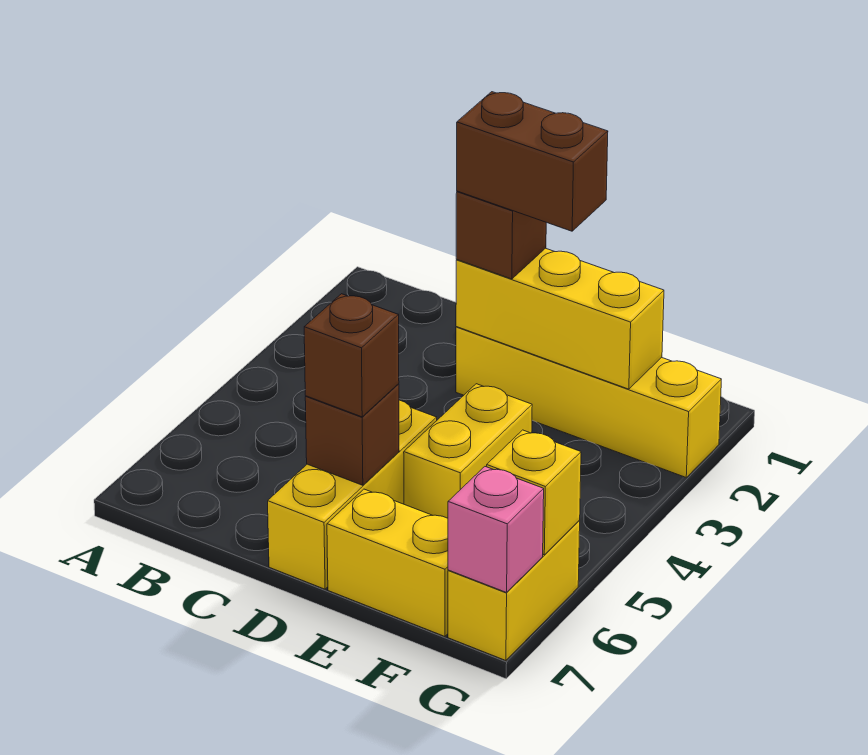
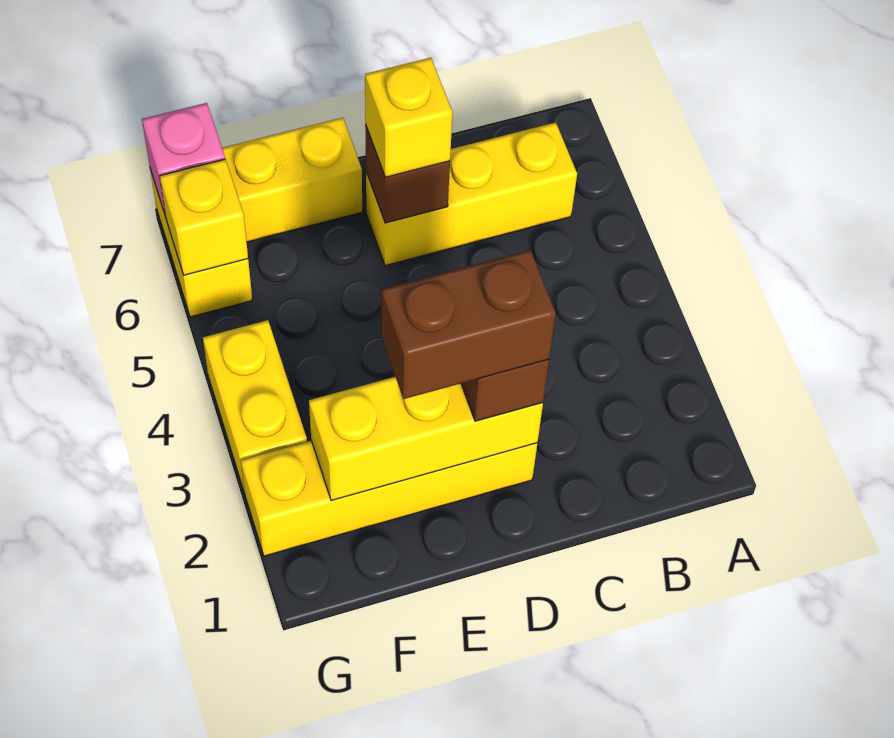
yellow brick D5:D7 level 1 -> yellow brick B6:D6 level 1
brown brick D6 level 3 -> yellow brick D6 level 3
yellow brick E4:E5 level 1 -> yellow brick G3:G4 level 1

